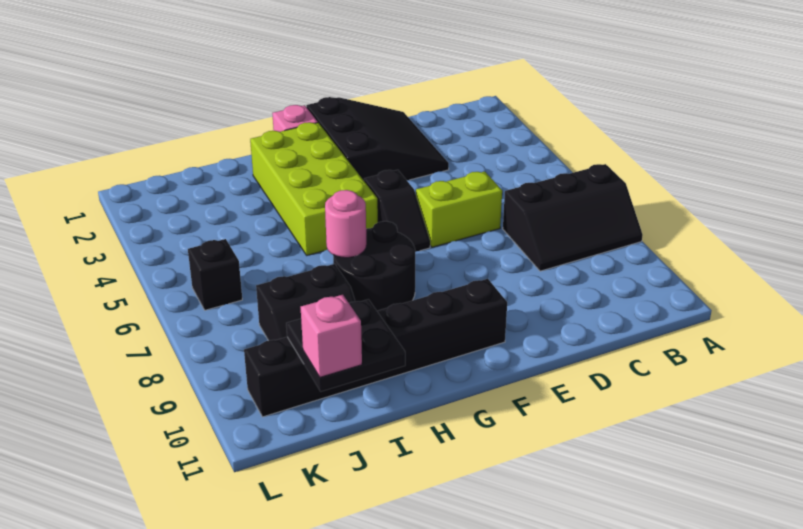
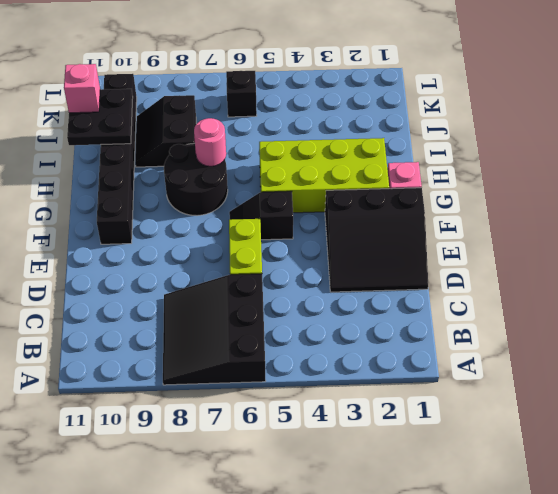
black slope A7:C8 level 1 top 7 -> black slope A6:C8 level 1 top 6

